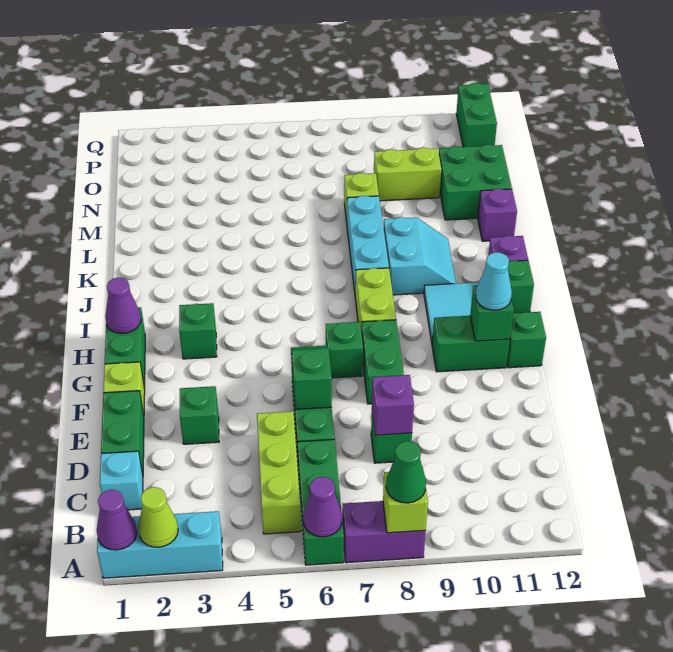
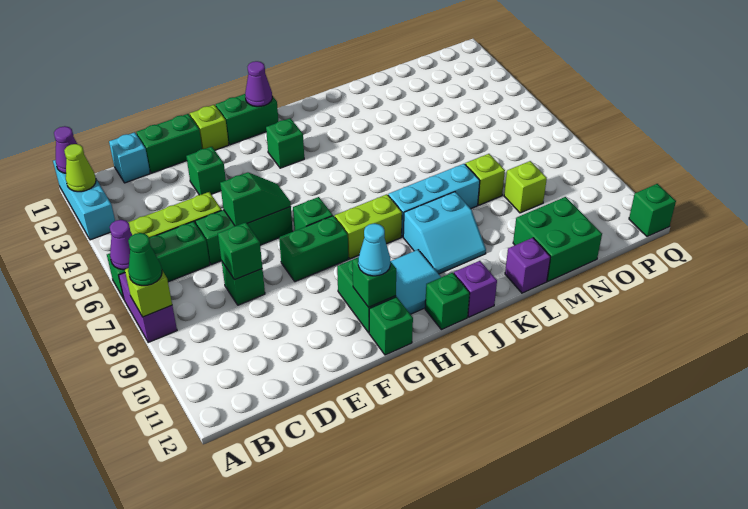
purple brick D8 level 2 -> green brick D8 level 2
lime brick N9:N10 level 1 -> lime brick N9 level 1
green brick P12:Q12 level 1 -> green brick Q12 level 1

